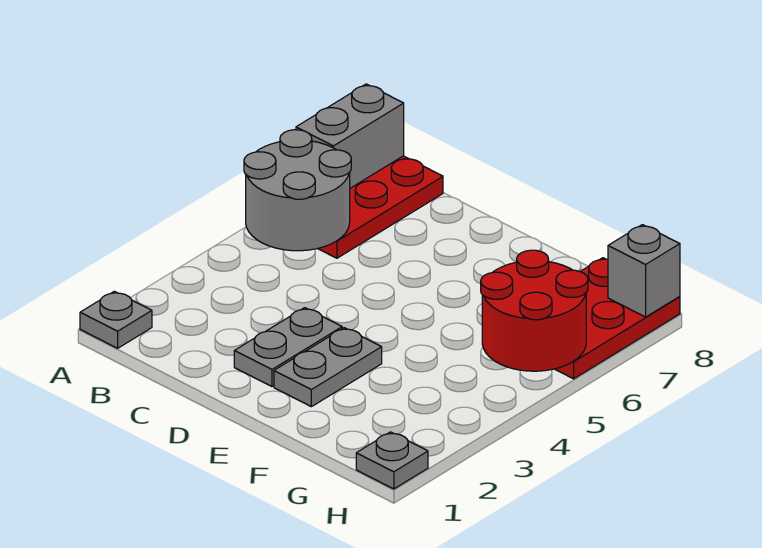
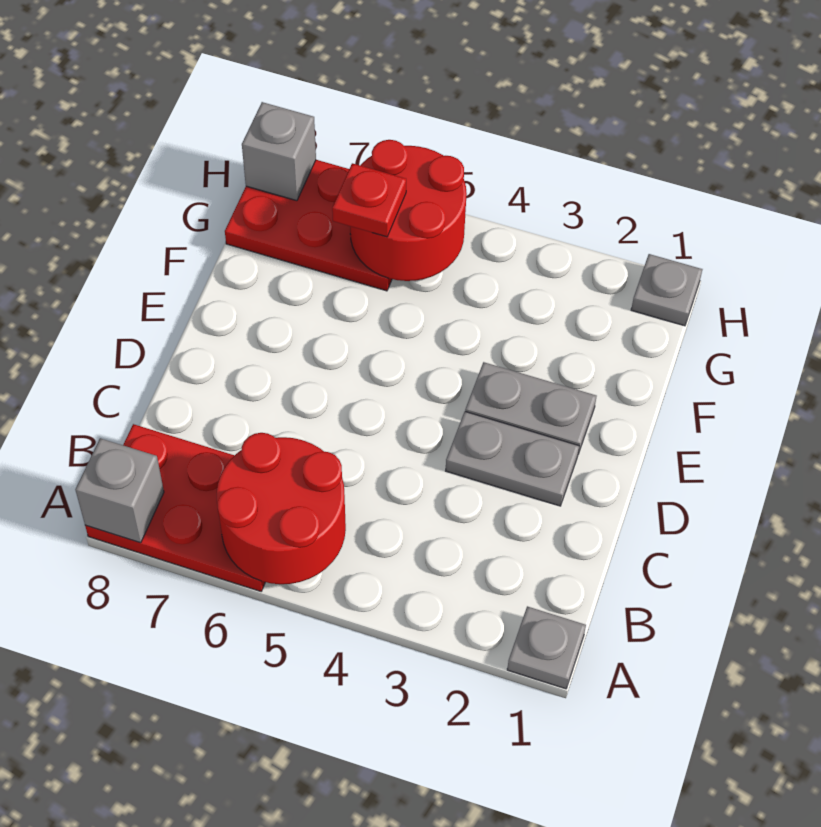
grey round brick A5:B6 level 2 -> red round brick A5:B6 level 2
grey brick A7:A8 level 2 -> grey brick A8 level 2
none -> red plate G6 level 3

